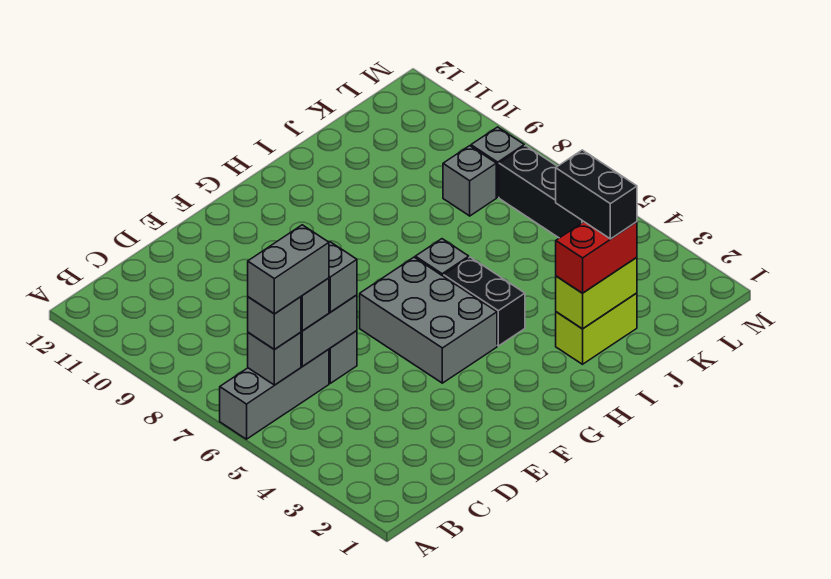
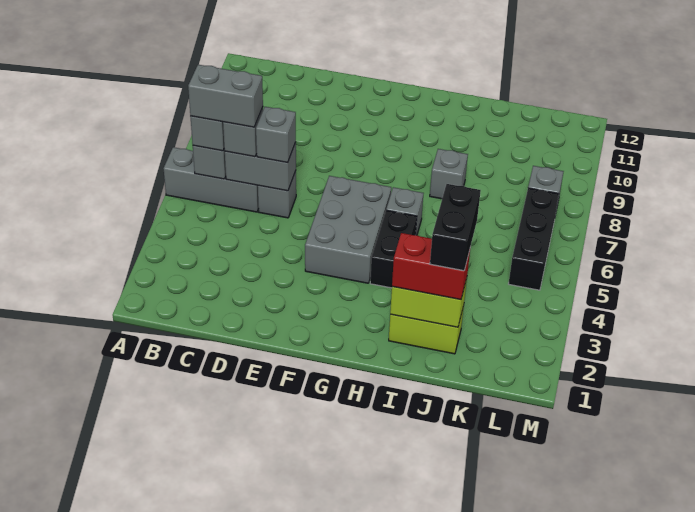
grey brick K8 level 1 -> grey brick I8 level 1

